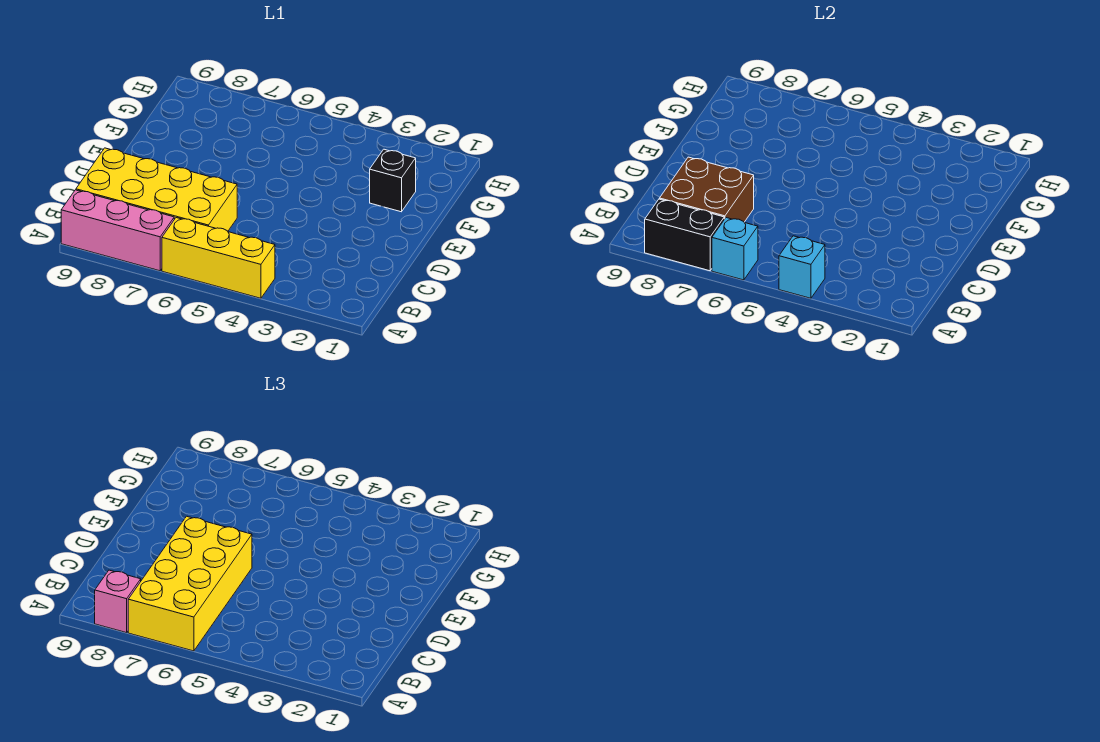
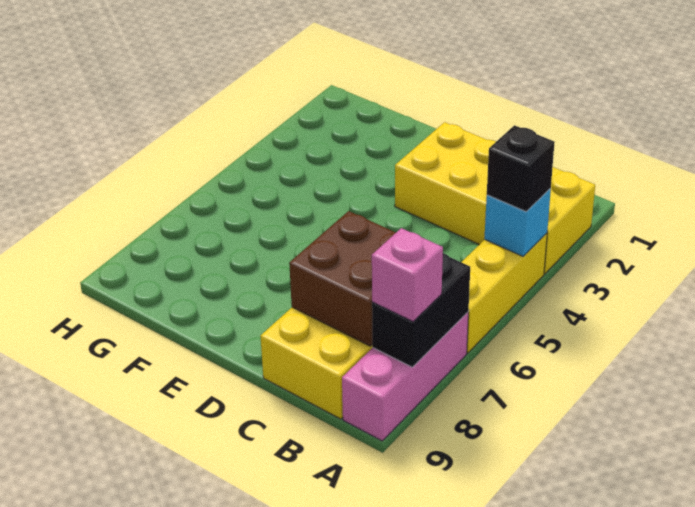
cyan brick A6 level 2 -> none
yellow brick A6:D7 level 3 -> yellow brick A2:D3 level 1
black brick F2 level 1 -> black brick A4 level 3

